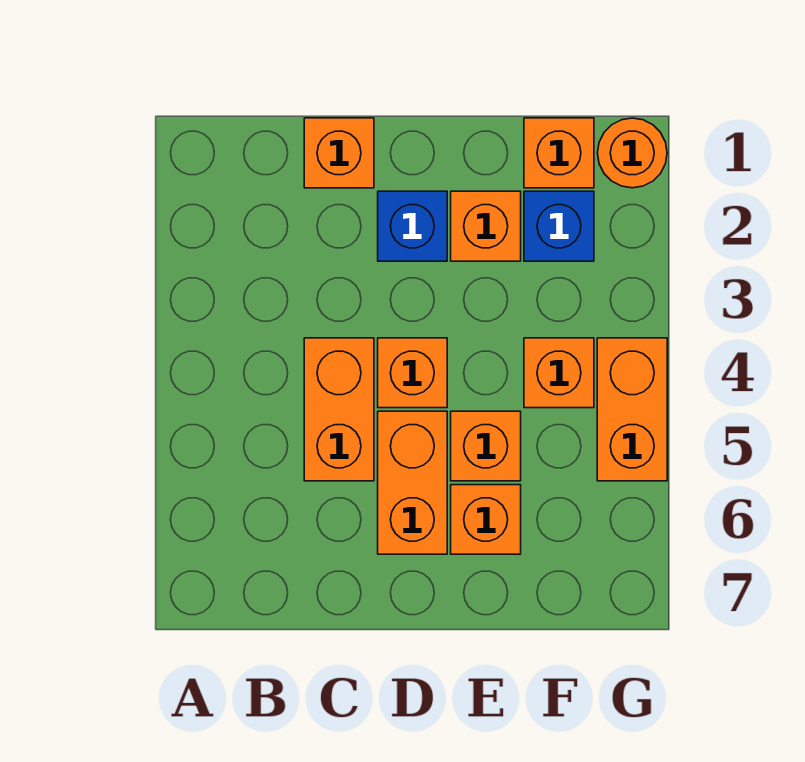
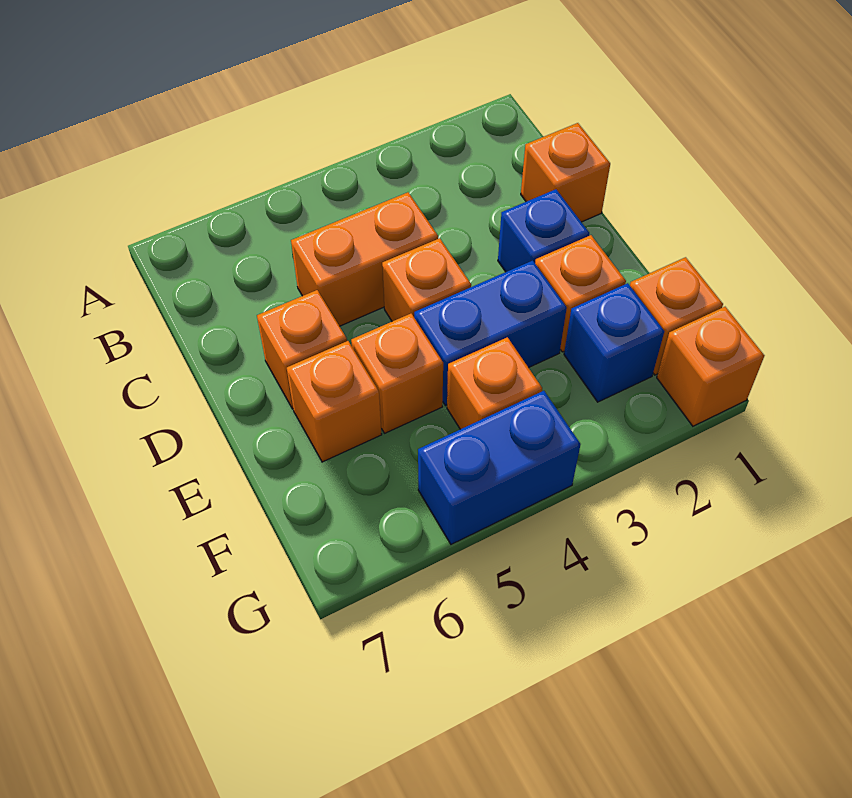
orange brick D5:D6 level 1 -> orange brick D6 level 1
none -> blue brick E3:E4 level 1
orange round brick G1 level 1 -> orange brick G1 level 1
orange brick G4:G5 level 1 -> blue brick G4:G5 level 1

